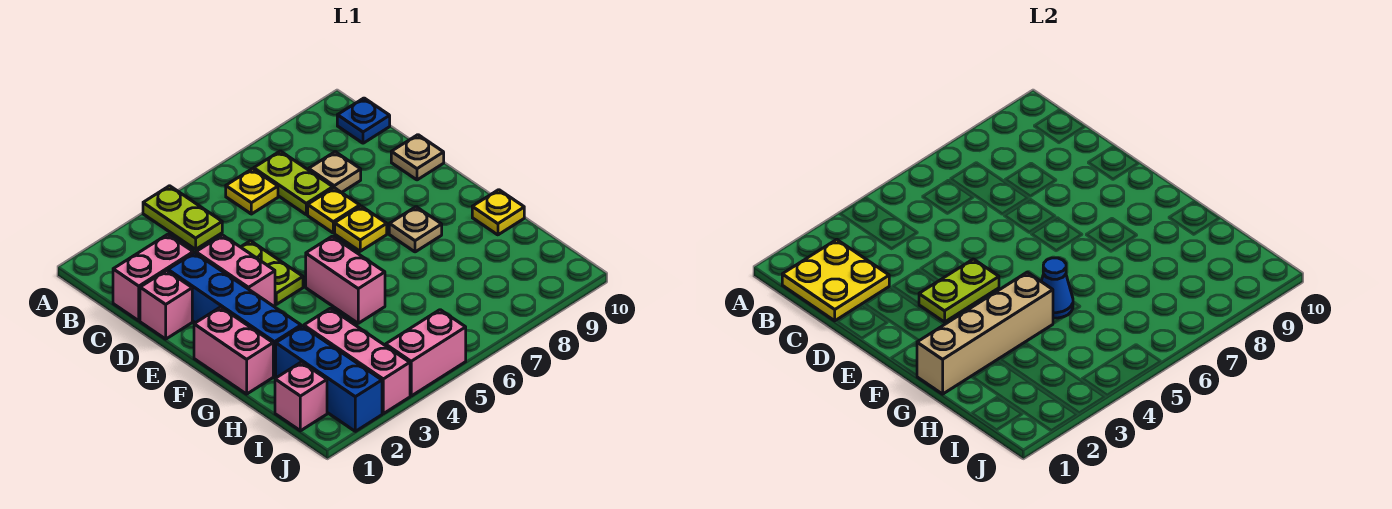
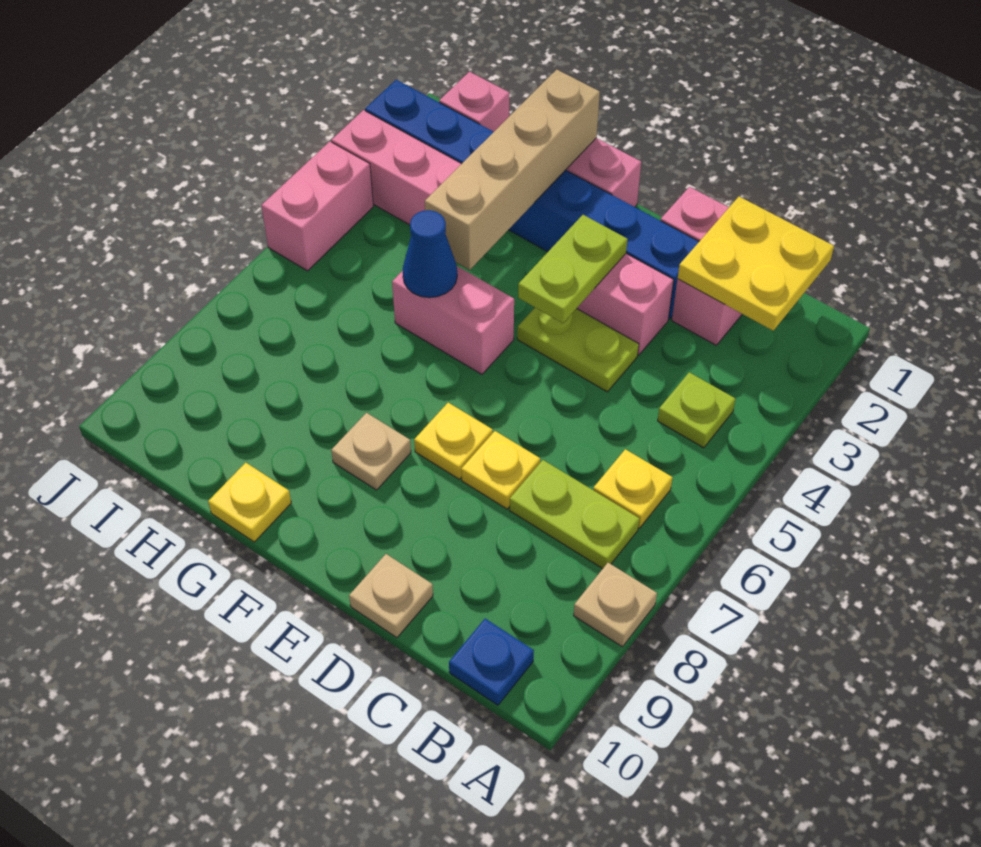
lime plate A4:B4 level 1 -> lime plate B4 level 1
tan plate C8 level 1 -> tan plate A8 level 1

